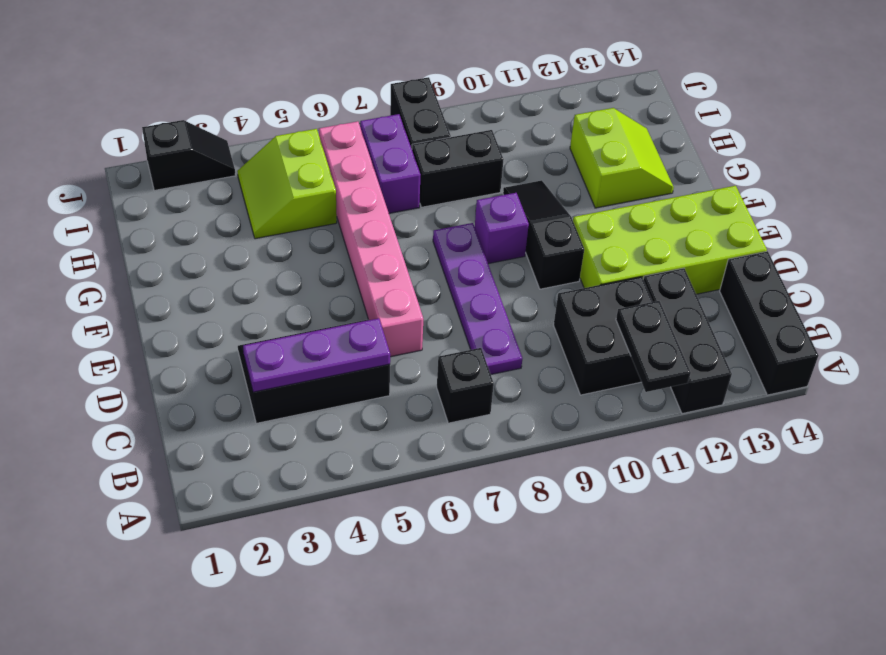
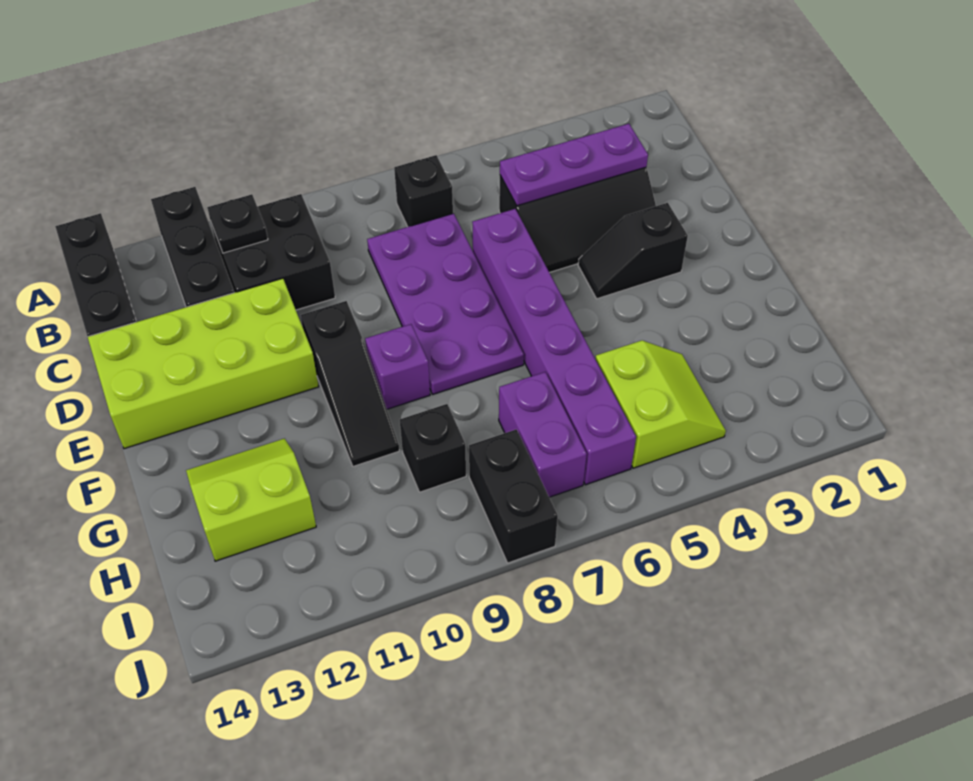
black plate A11:B11 level 2 -> black plate B11 level 2
purple plate C8:F8 level 1 -> purple plate C7:F8 level 1
pink brick D6:I6 level 1 -> purple brick D6:I6 level 1
lime slope G12:H13 level 1 top 12 -> lime slope G12:H13 level 1 top H
black brick H8:H9 level 1 -> black brick H9 level 1
black slope J2:J3 level 1 top 2 -> black slope E3:E4 level 1 top 3

